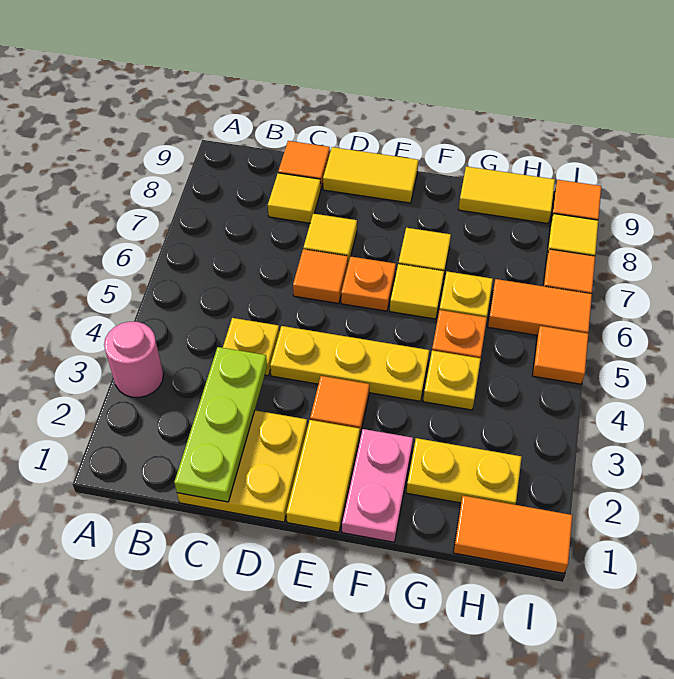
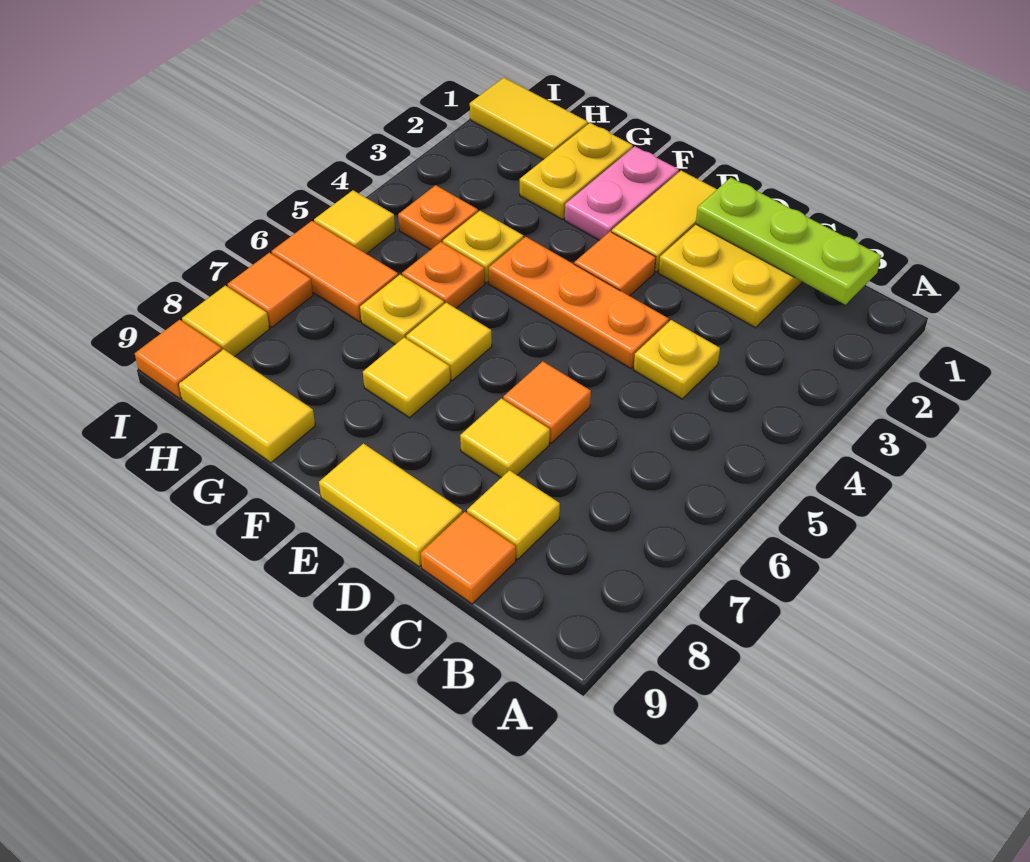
pink round brick A3 level 1 -> none
lime plate C1:C3 level 2 -> lime plate B1:D1 level 2
yellow plate D4:F4 level 1 -> orange plate D4:F4 level 1
orange plate E6 level 1 -> orange plate H4 level 1
yellow plate G2:H2 level 1 -> yellow plate G1:G2 level 1
orange tile H1:I1 level 1 -> yellow tile H1:I1 level 1
orange tile I5 level 1 -> yellow tile I5 level 1

